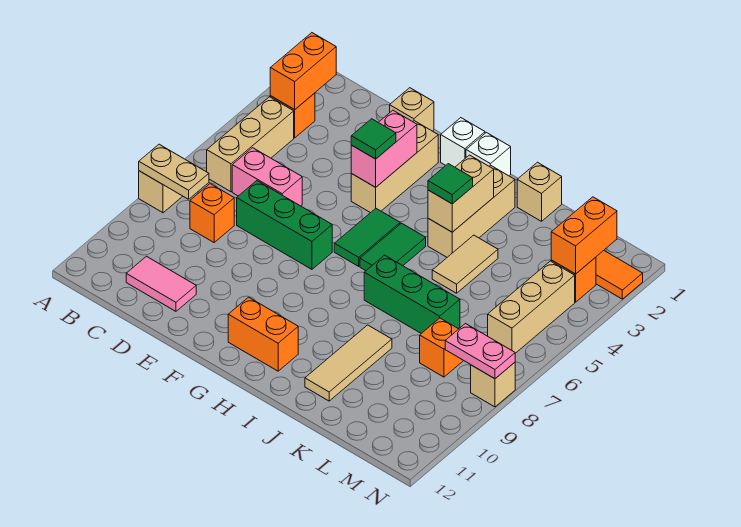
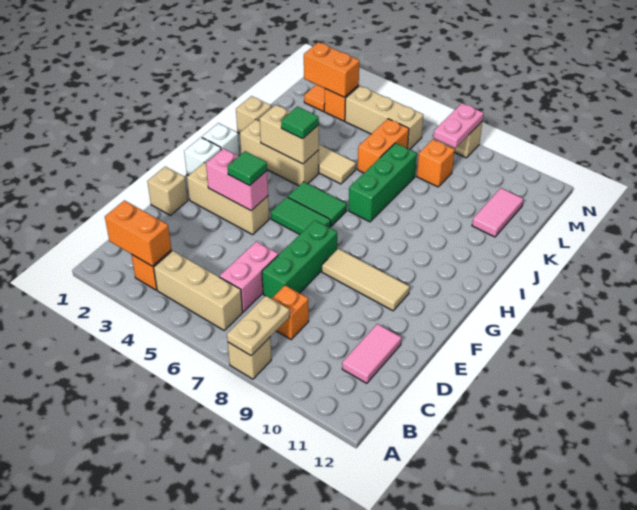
orange brick G11:H11 level 1 -> orange brick K6:L6 level 1
tan tile J9:J11 level 1 -> tan tile F8:F10 level 1
none -> pink tile K11:L11 level 1

